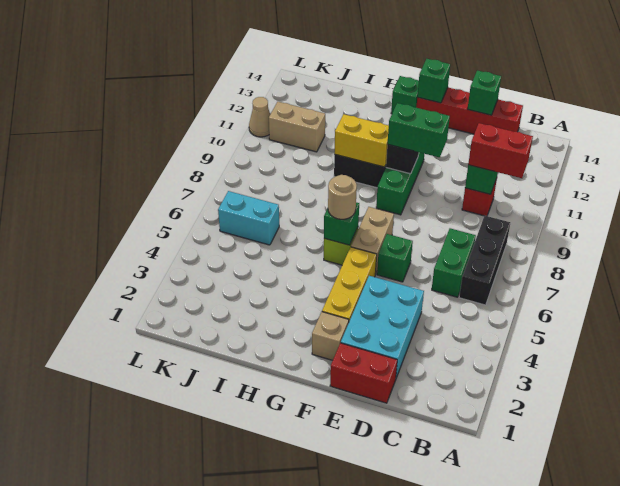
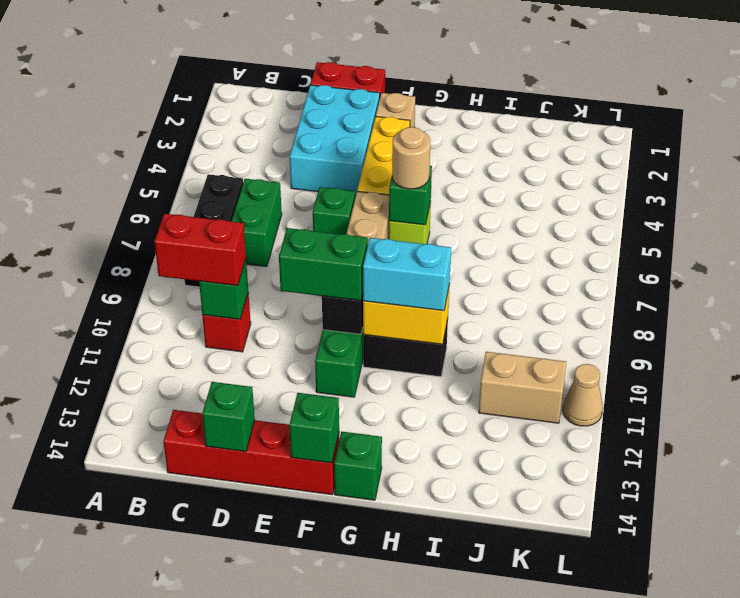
cyan brick J6:K6 level 1 -> cyan brick G10:H10 level 3

